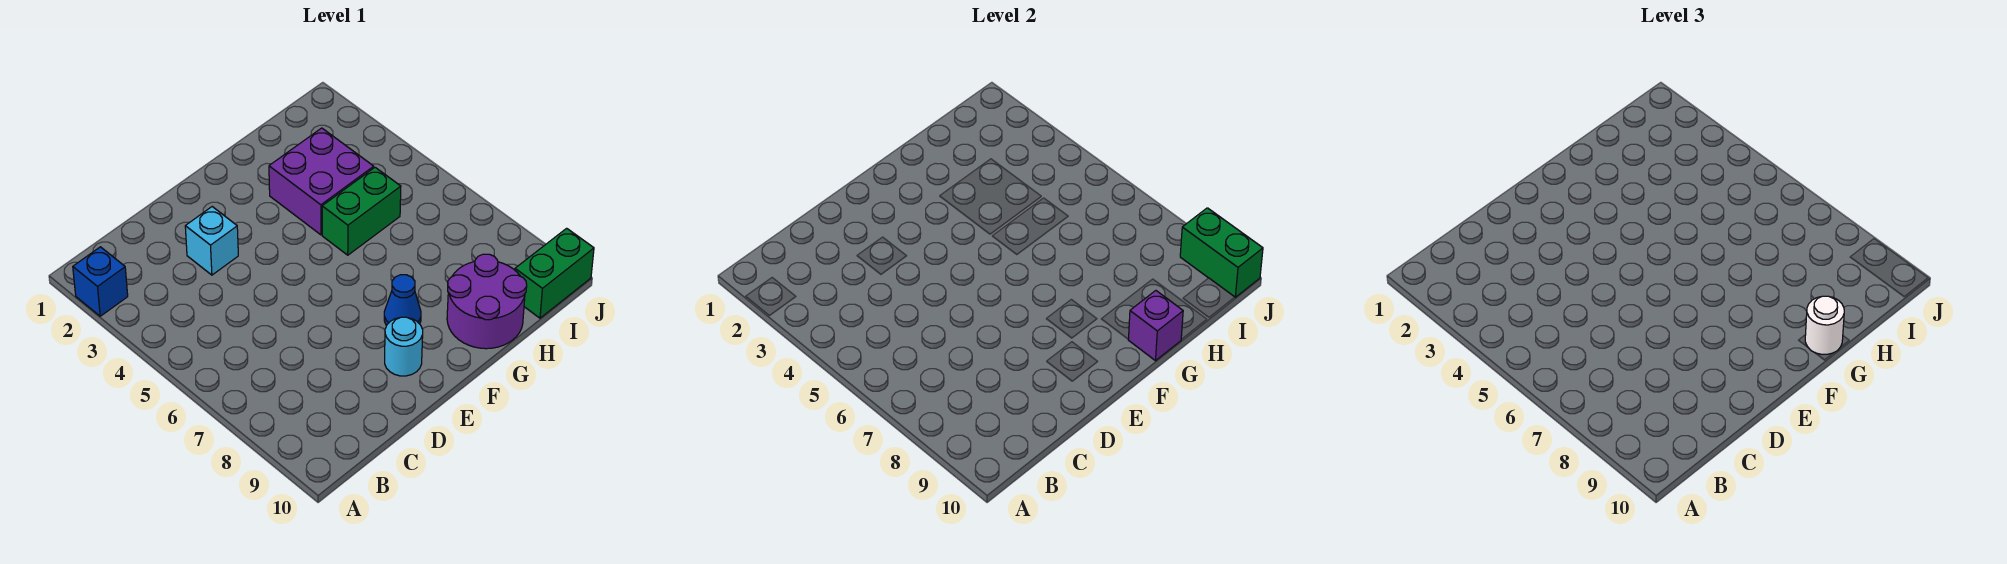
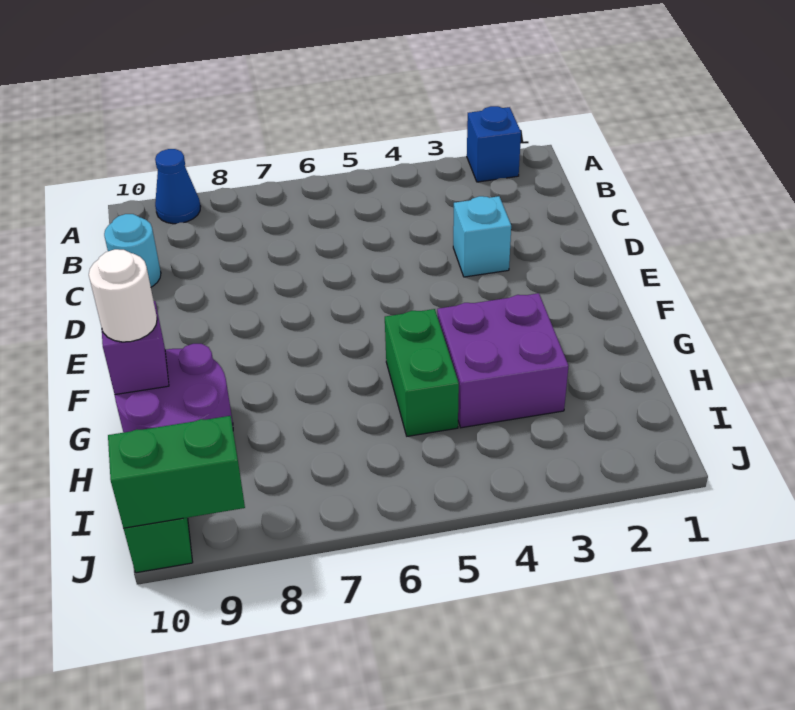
cyan round brick E9 level 1 -> cyan round brick C10 level 1
blue cone F8 level 1 -> blue cone A9 level 1

